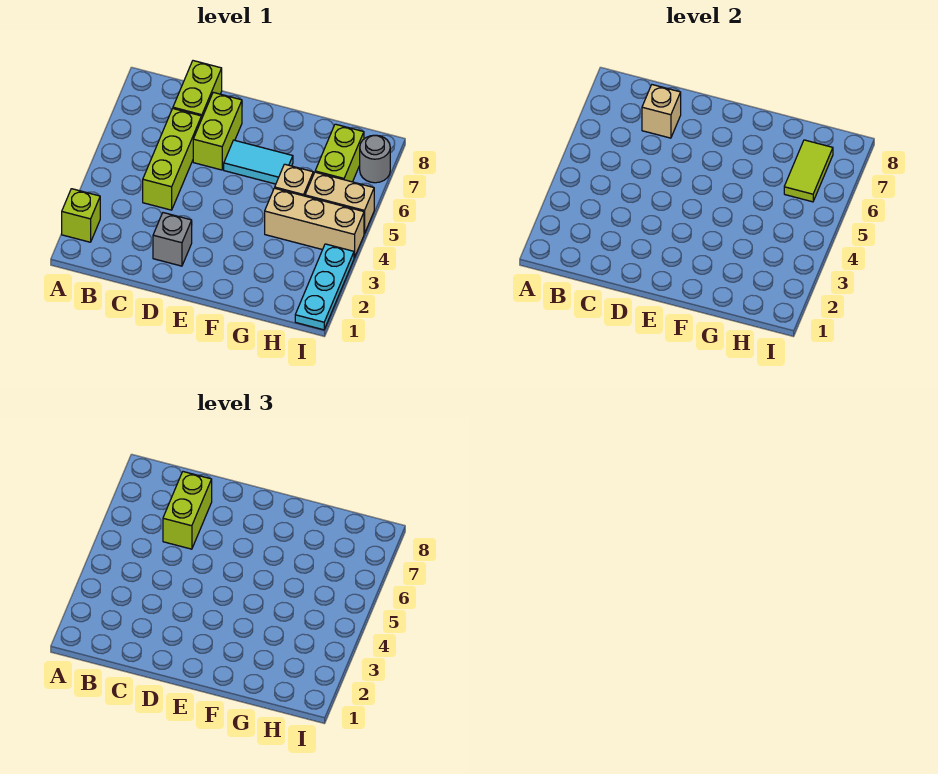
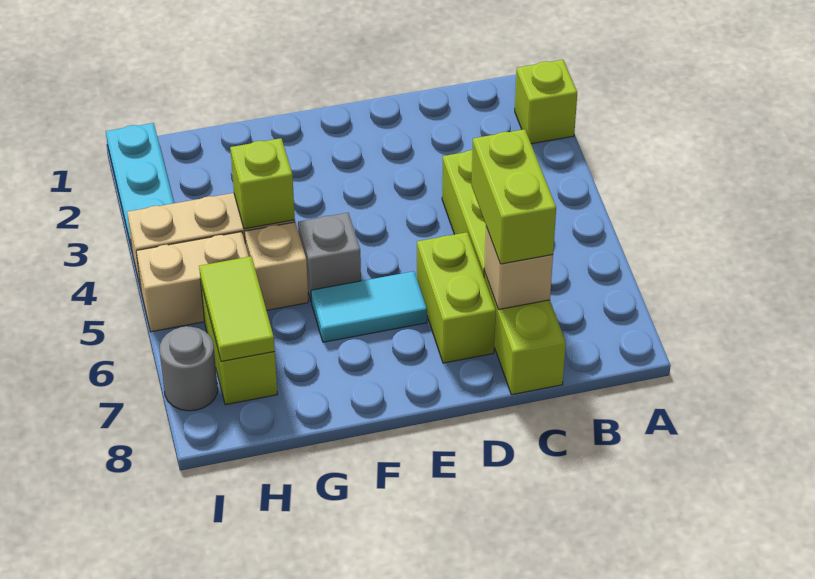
grey brick D2 level 1 -> grey brick F5 level 1
none -> lime brick G4 level 2

